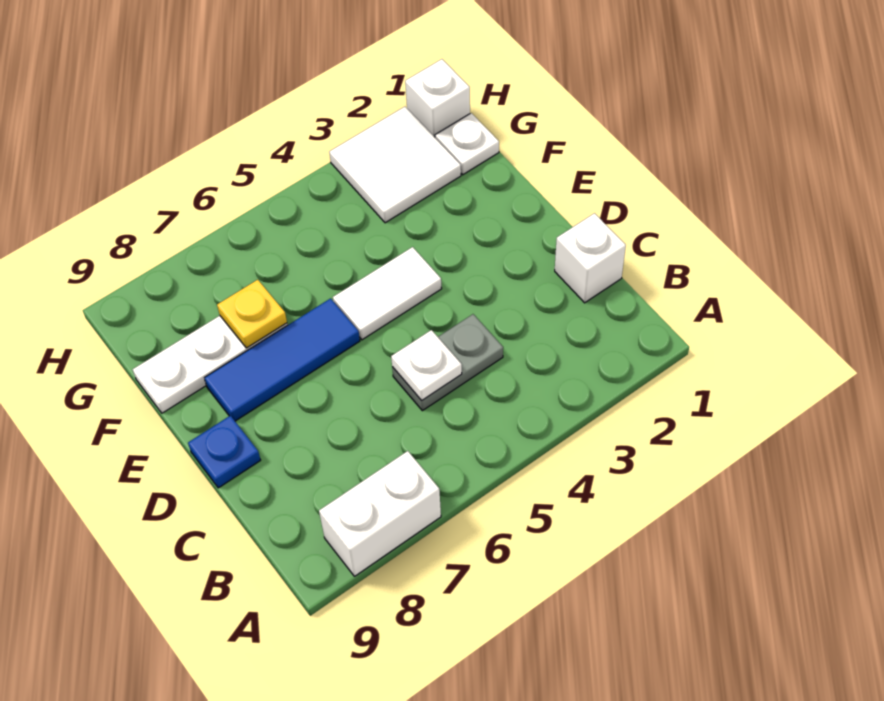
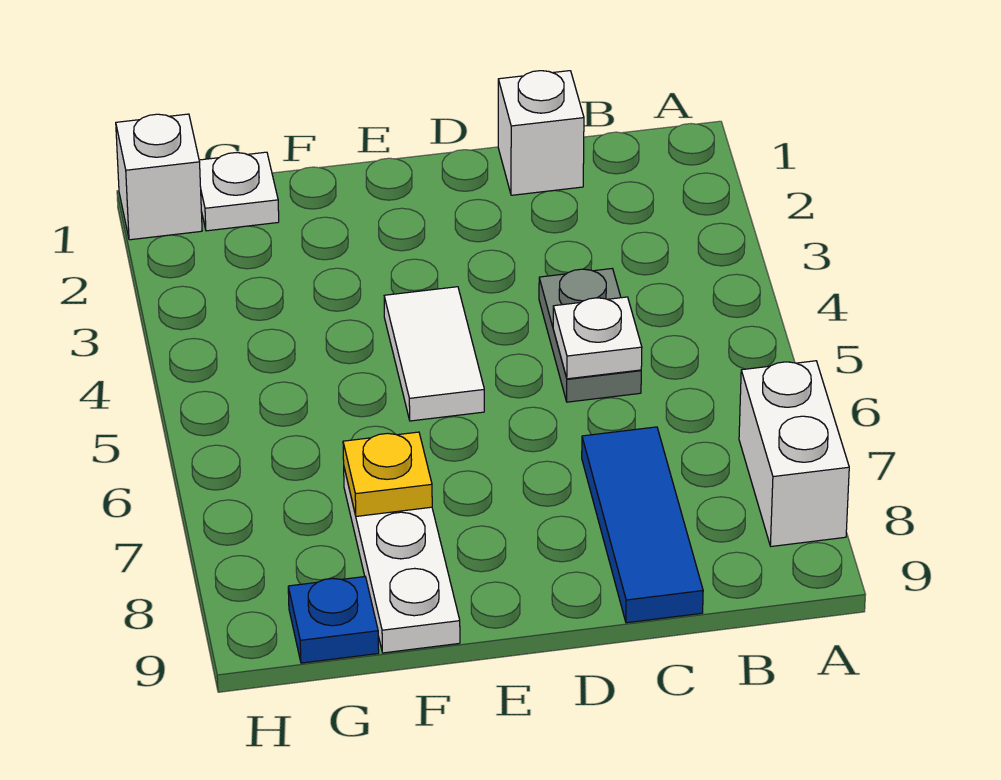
blue plate D9 level 1 -> blue plate G9 level 1
blue tile E6:E8 level 1 -> blue tile C7:C9 level 1
white tile G2:H3 level 1 -> none

